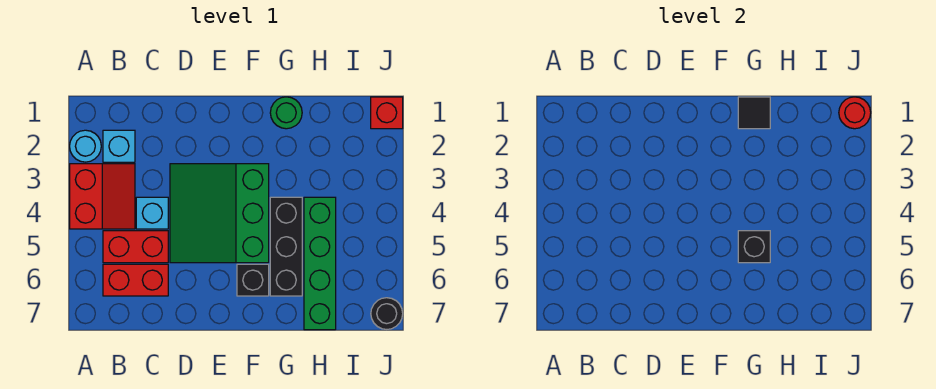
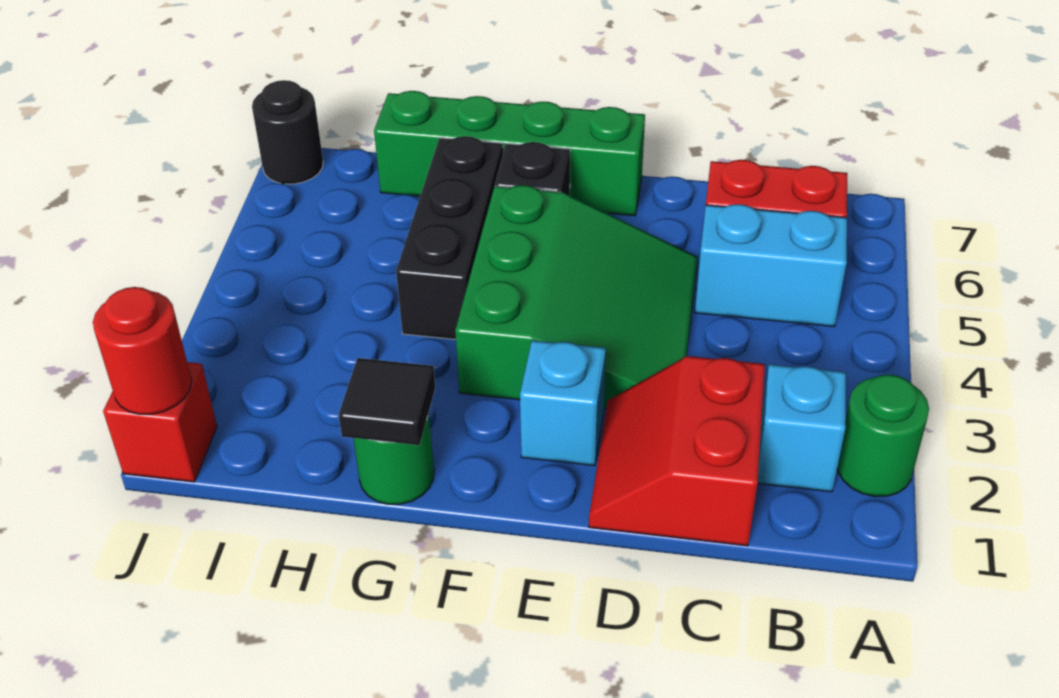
cyan round brick A2 level 1 -> green round brick A2 level 1
red slope A3:B4 level 1 top A -> red slope C1:D2 level 1 top C
red brick B5:C5 level 1 -> cyan brick B5:C5 level 1
cyan brick C4 level 1 -> cyan brick E2 level 1
black brick G5 level 2 -> none
green brick H4:H7 level 1 -> green brick E7:H7 level 1

